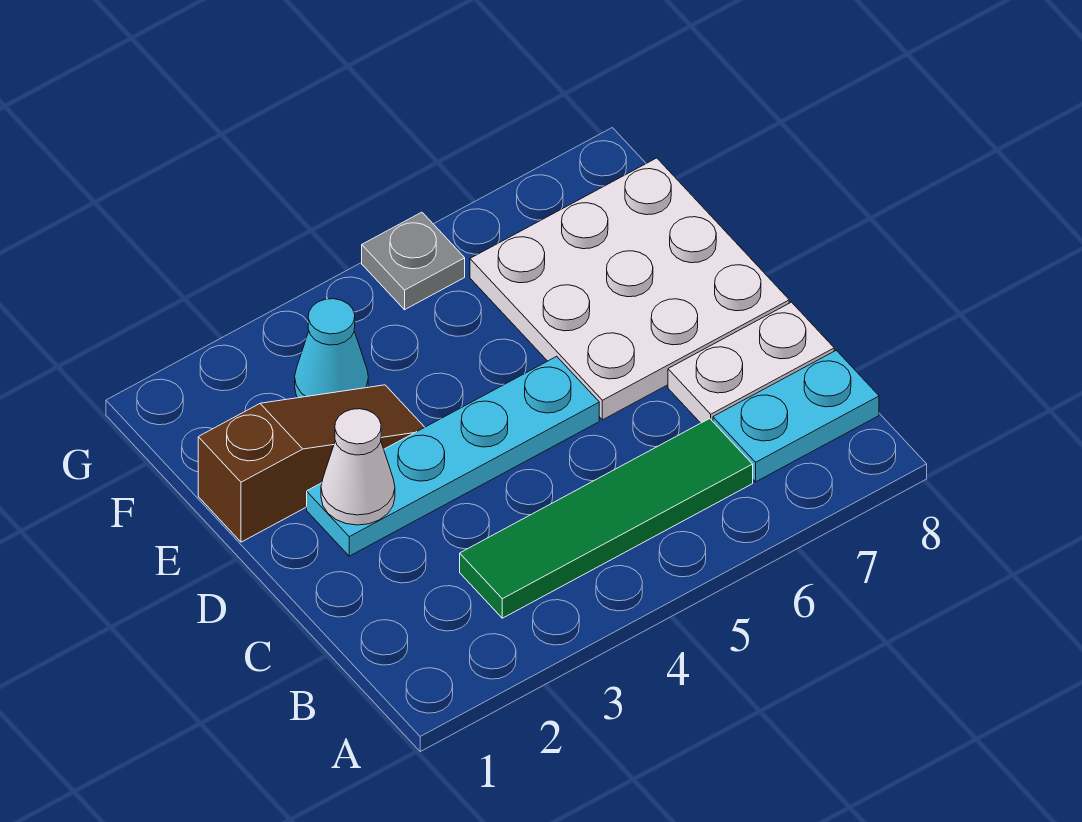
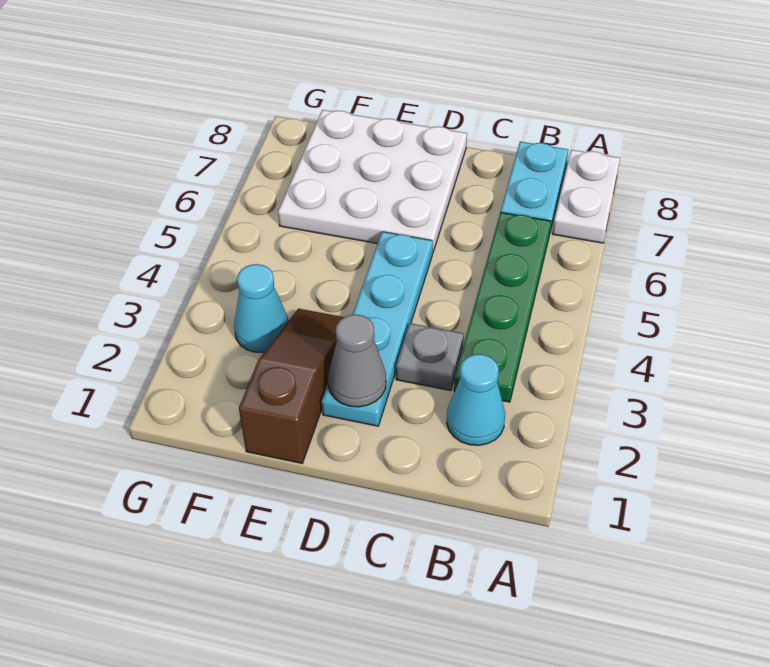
none -> cyan cone B2 level 1
green tile B3:B6 level 1 -> green plate B3:B6 level 1
white plate C7:C8 level 1 -> white plate A7:A8 level 1
white cone D2 level 2 -> grey cone D2 level 2
grey plate G5 level 1 -> grey plate C3 level 1

